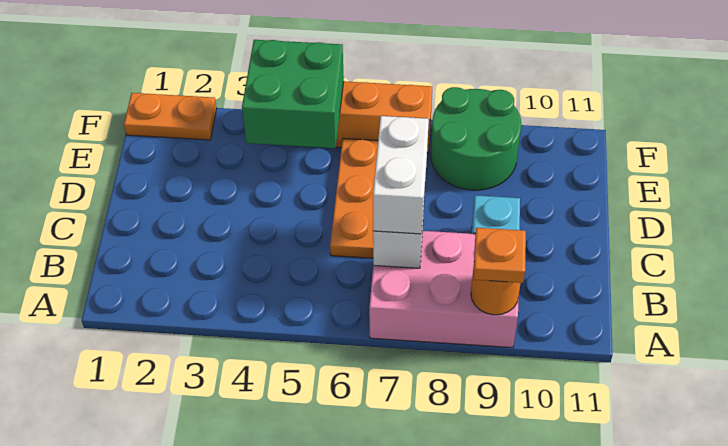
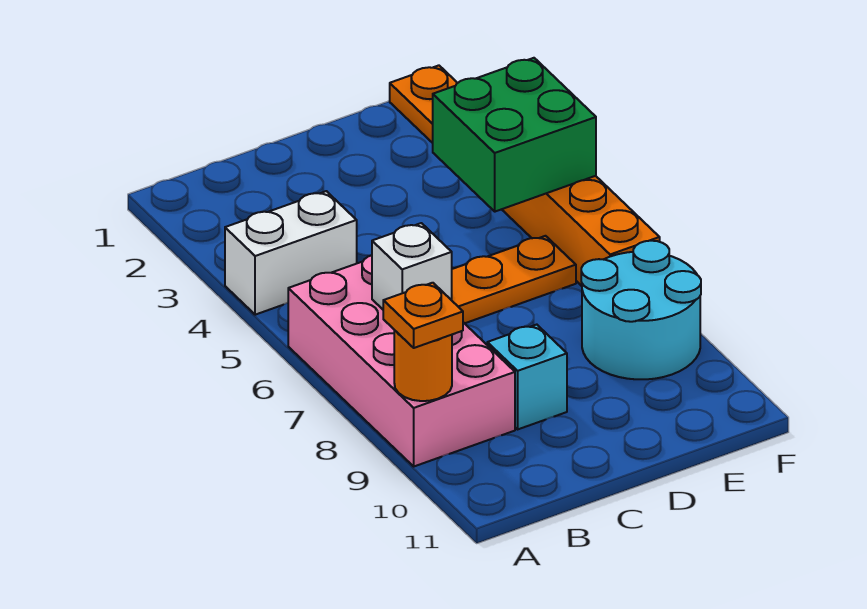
pink brick A7:B9 level 1 -> pink brick A6:B9 level 1
white brick B7:C7 level 3 -> white brick A4:B4 level 1
green round brick E8:F9 level 1 -> cyan round brick E8:F9 level 1

